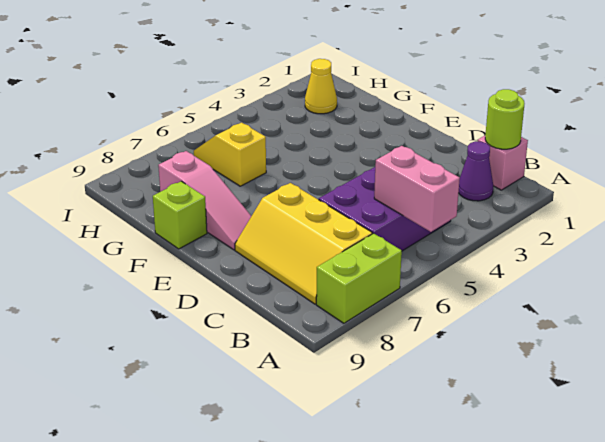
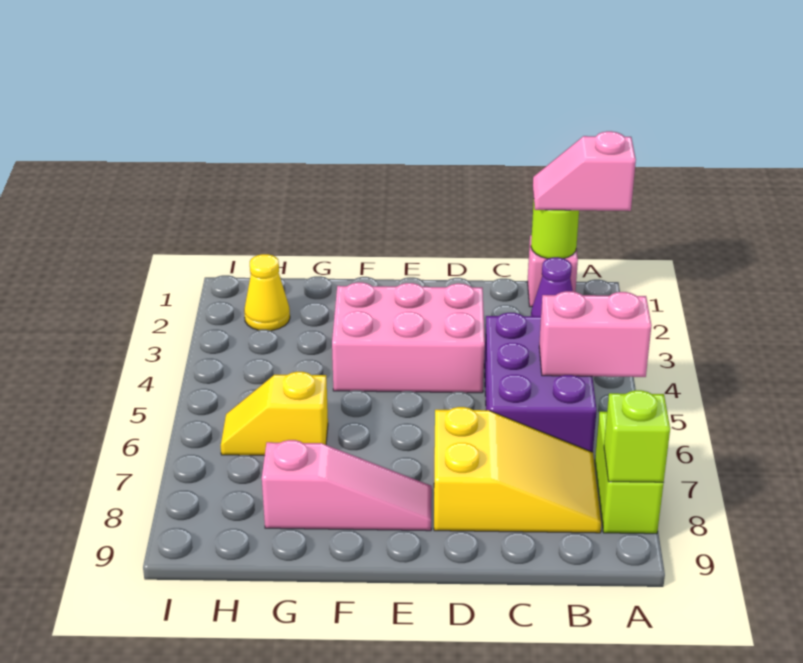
none -> pink slope A1:B1 level 3 top A
yellow slope B7:D8 level 1 top 7 -> yellow slope B7:D8 level 1 top D
none -> pink brick D3:F4 level 1
lime brick F9 level 1 -> lime brick A8 level 2

